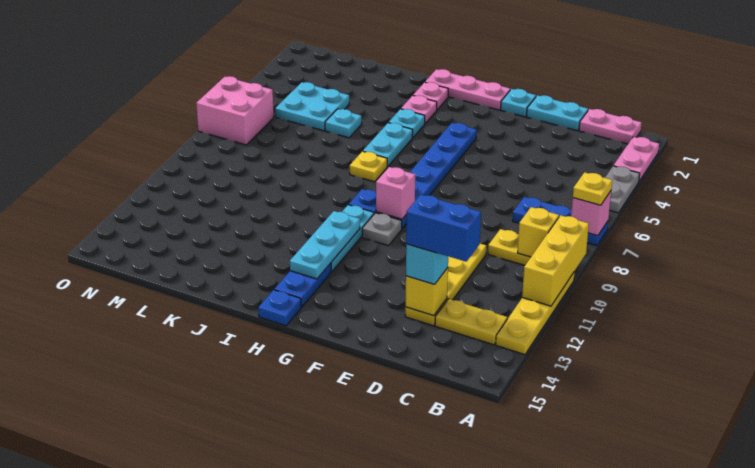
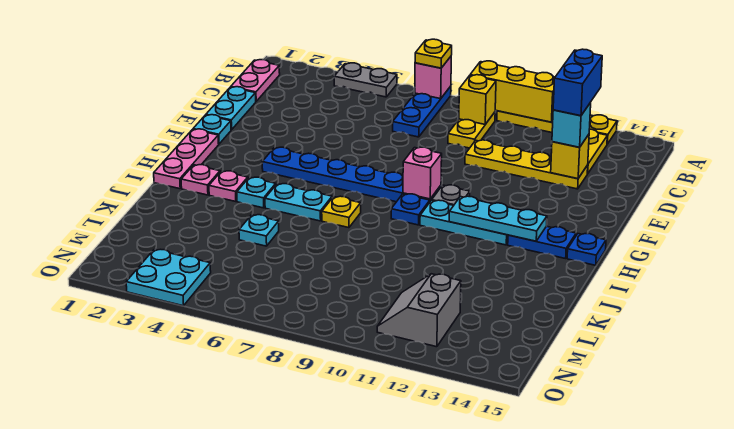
pink plate A2:A3 level 1 -> none
cyan plate L4:M5 level 1 -> cyan plate N3:O4 level 1
none -> grey slope M11:N12 level 1 top 12
pink brick N6:O7 level 1 -> none

